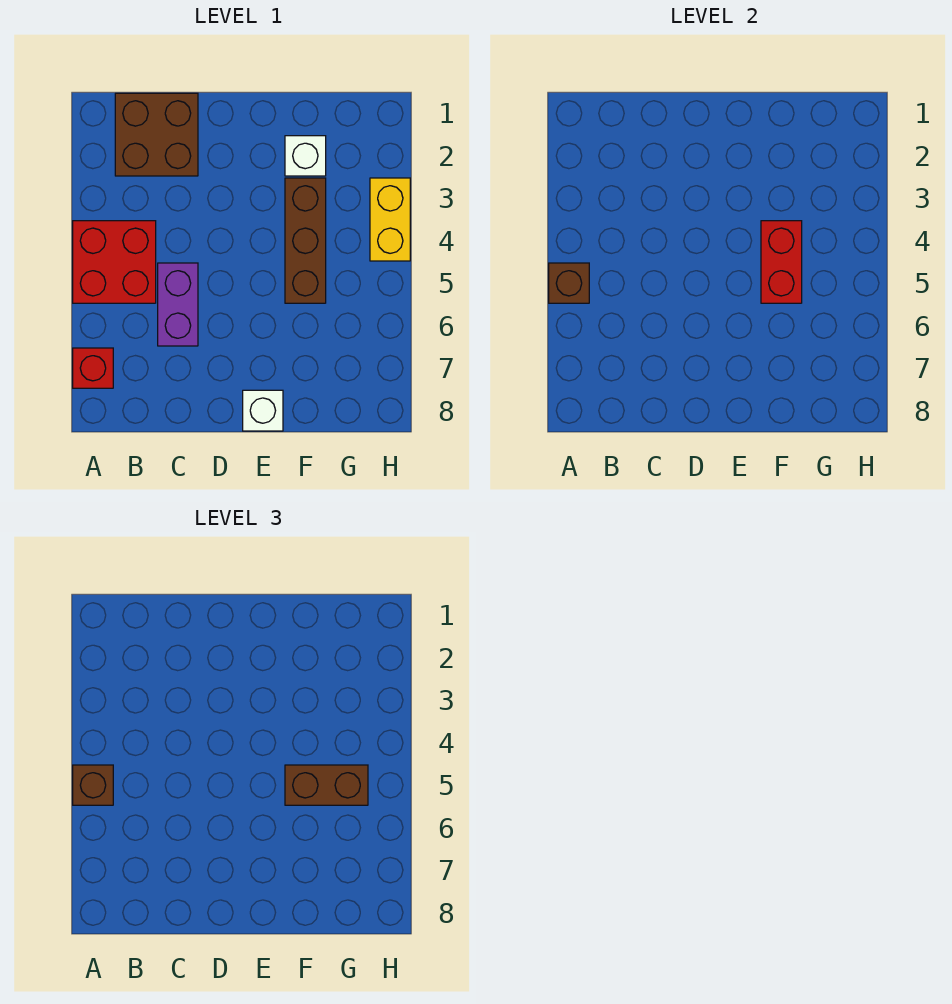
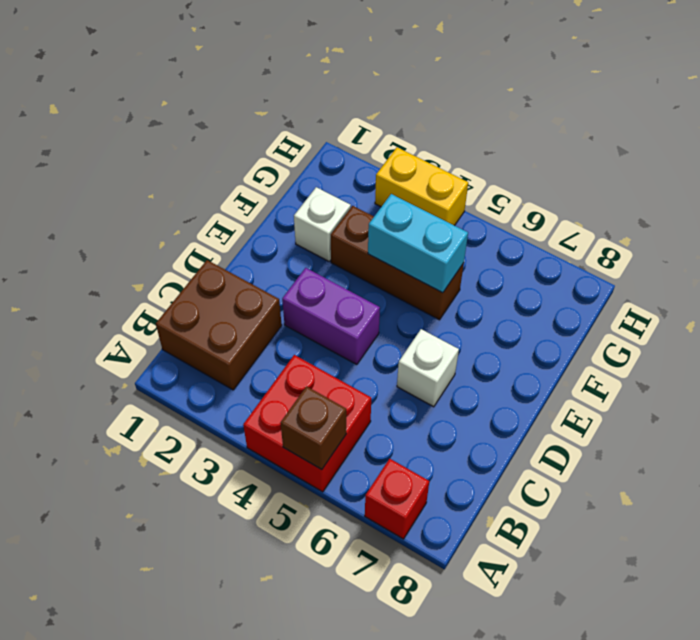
brown brick A5 level 3 -> none
purple brick C5:C6 level 1 -> purple brick D3:D4 level 1
white brick E8 level 1 -> white brick D6 level 1
red brick F4:F5 level 2 -> cyan brick F4:F5 level 2
brown brick F5:G5 level 3 -> none

